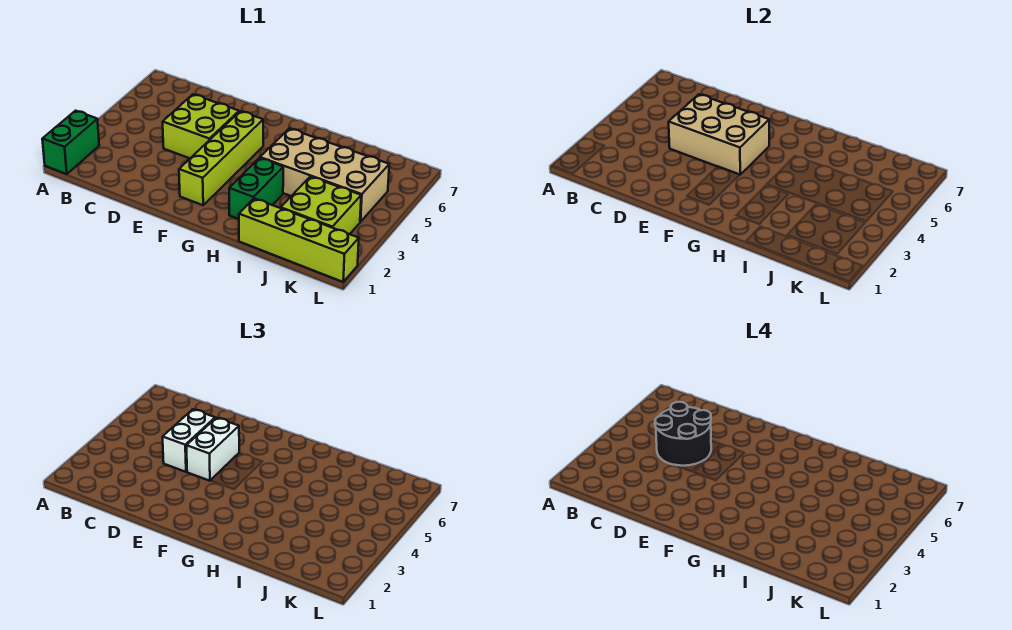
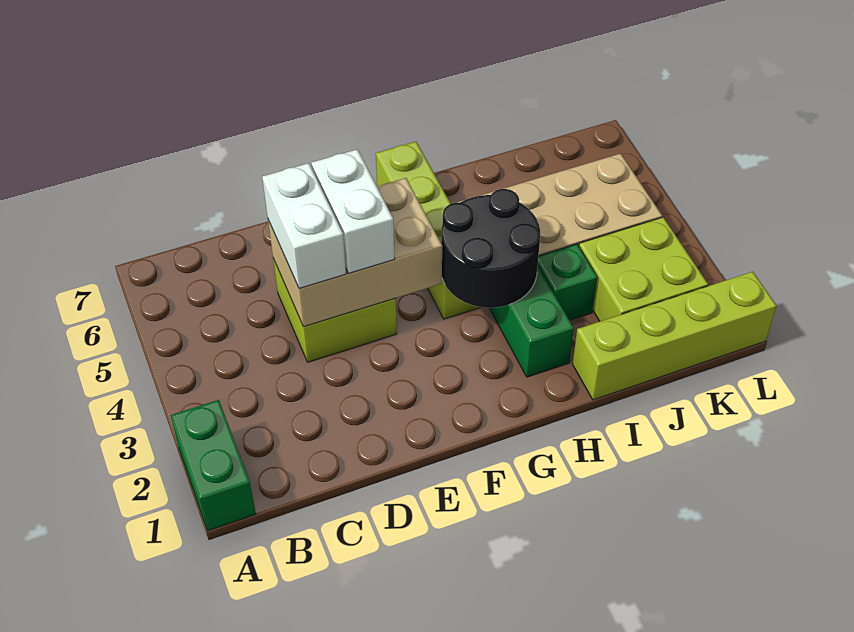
black round brick C4:D5 level 4 -> black round brick G3:H4 level 2
lime brick F2:F5 level 1 -> lime brick G4:G7 level 1
none -> green brick I3 level 1

